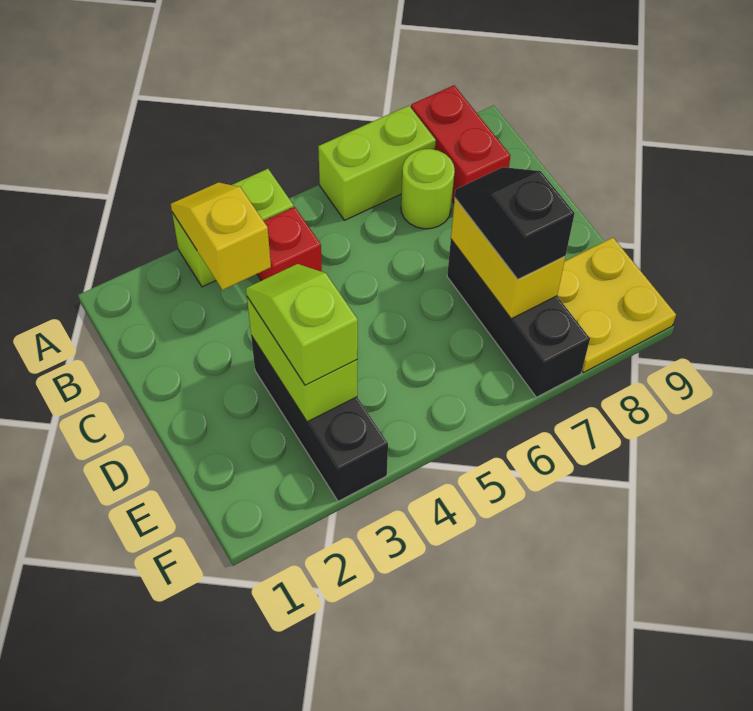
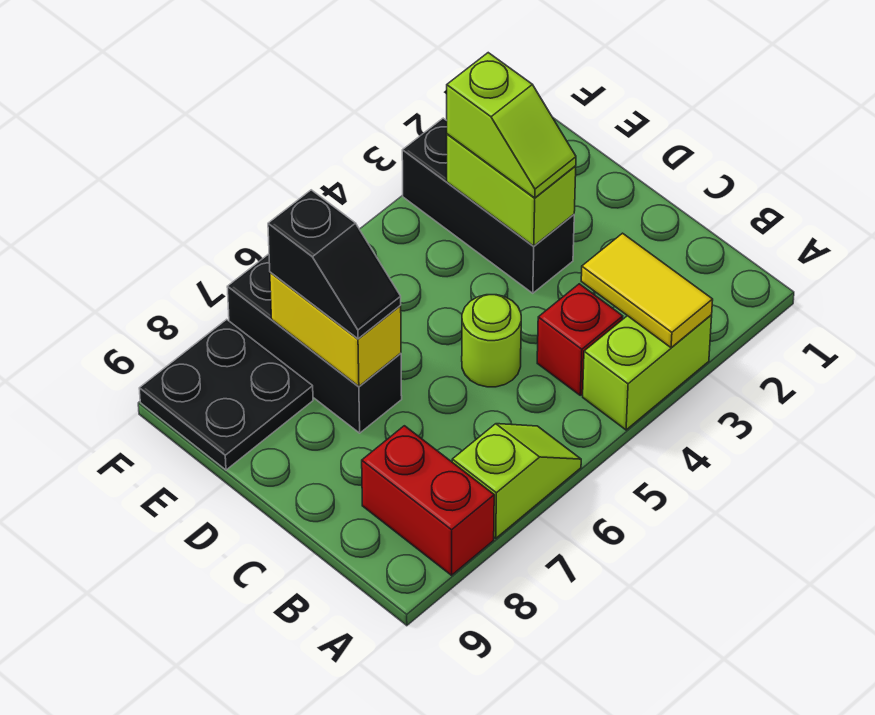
yellow slope A3:B3 level 2 top B -> yellow tile A3:B3 level 2
lime brick A6:A7 level 1 -> lime slope A6:A7 level 1 top 7
lime round brick B7 level 1 -> lime round brick C5 level 1
yellow plate E8:F9 level 1 -> black plate E8:F9 level 1

